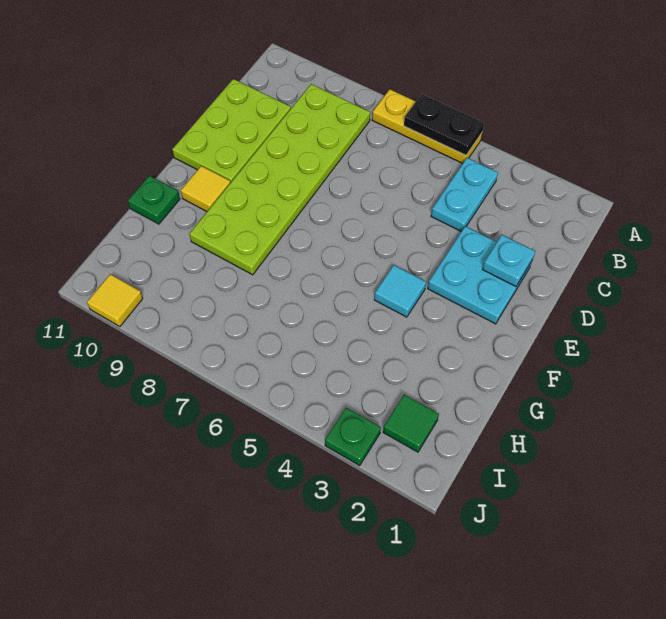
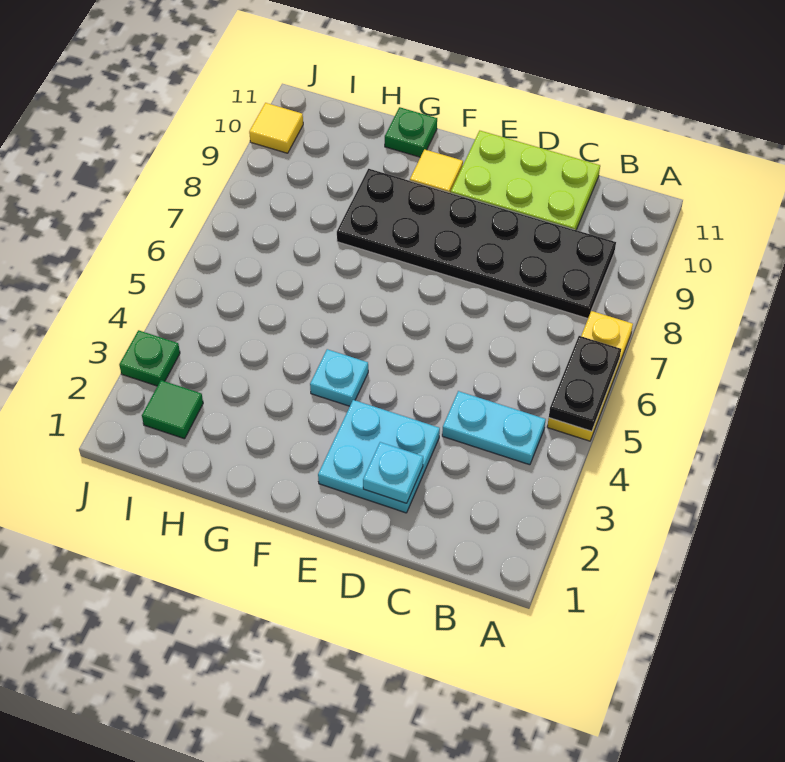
lime plate B8:G9 level 1 -> black plate B8:G9 level 1
cyan tile F4 level 1 -> cyan plate F4 level 1

